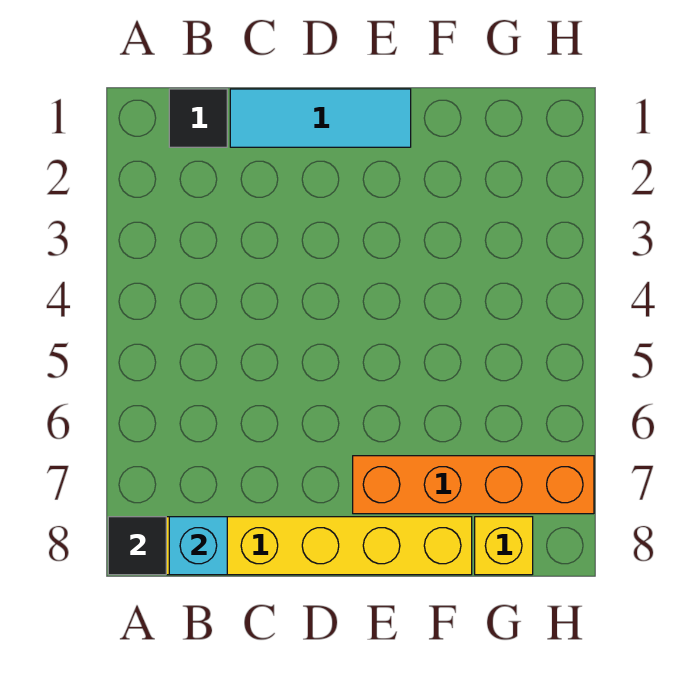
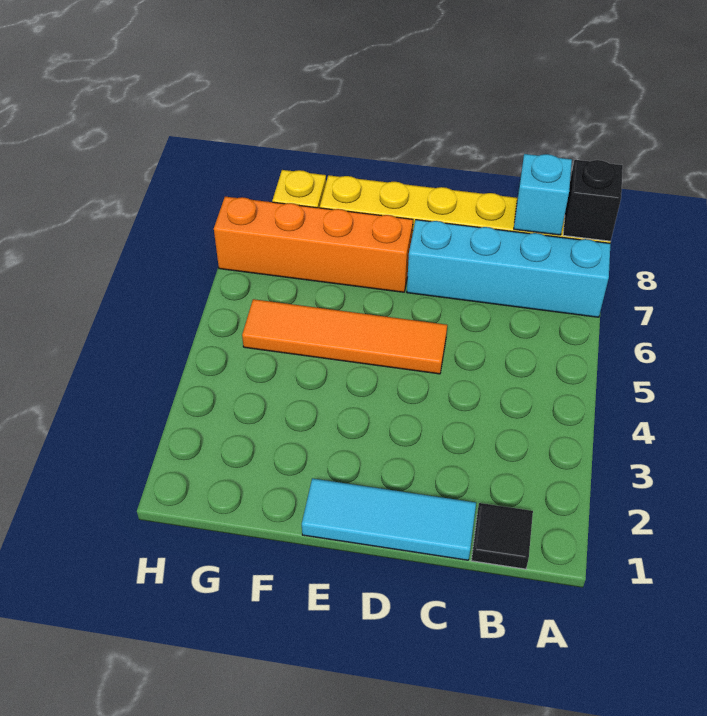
none -> cyan brick A7:D7 level 1
black tile A8 level 2 -> black brick A8 level 2
none -> orange tile D5:G5 level 1

